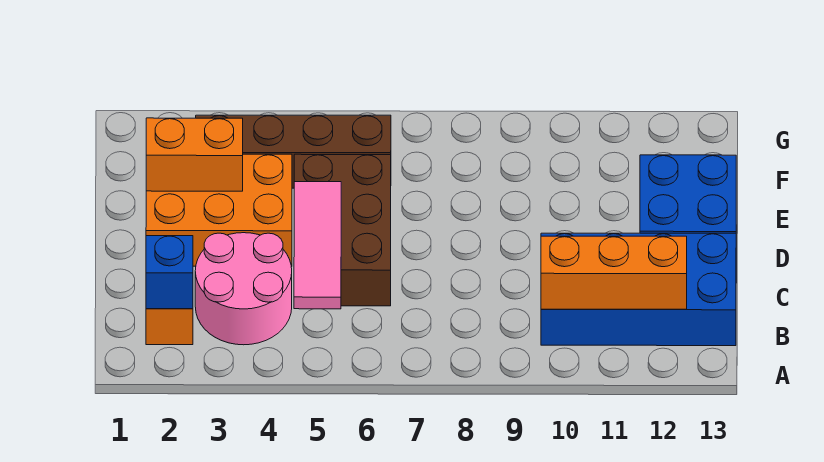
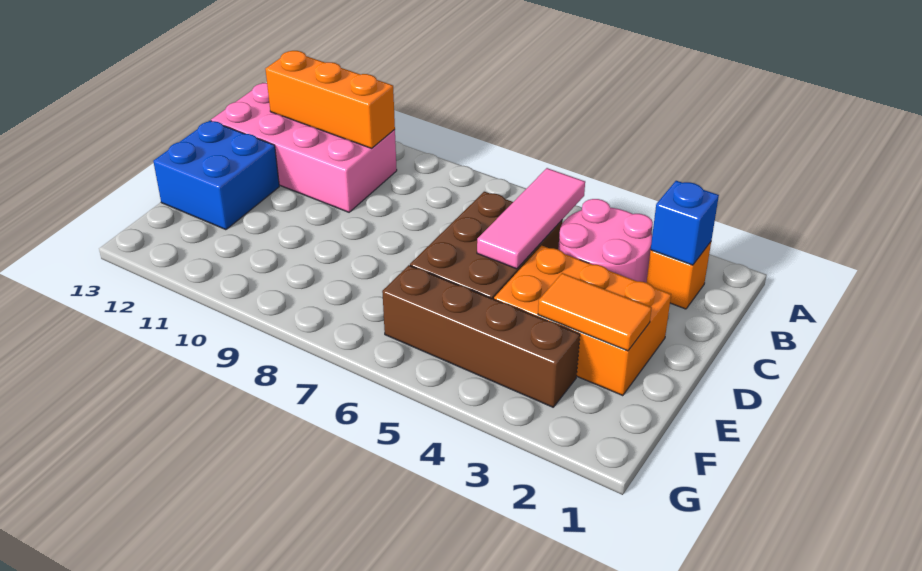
blue brick B10:C13 level 1 -> pink brick B10:C13 level 1
orange brick E2:E3 level 2 -> orange tile E2:E3 level 2

